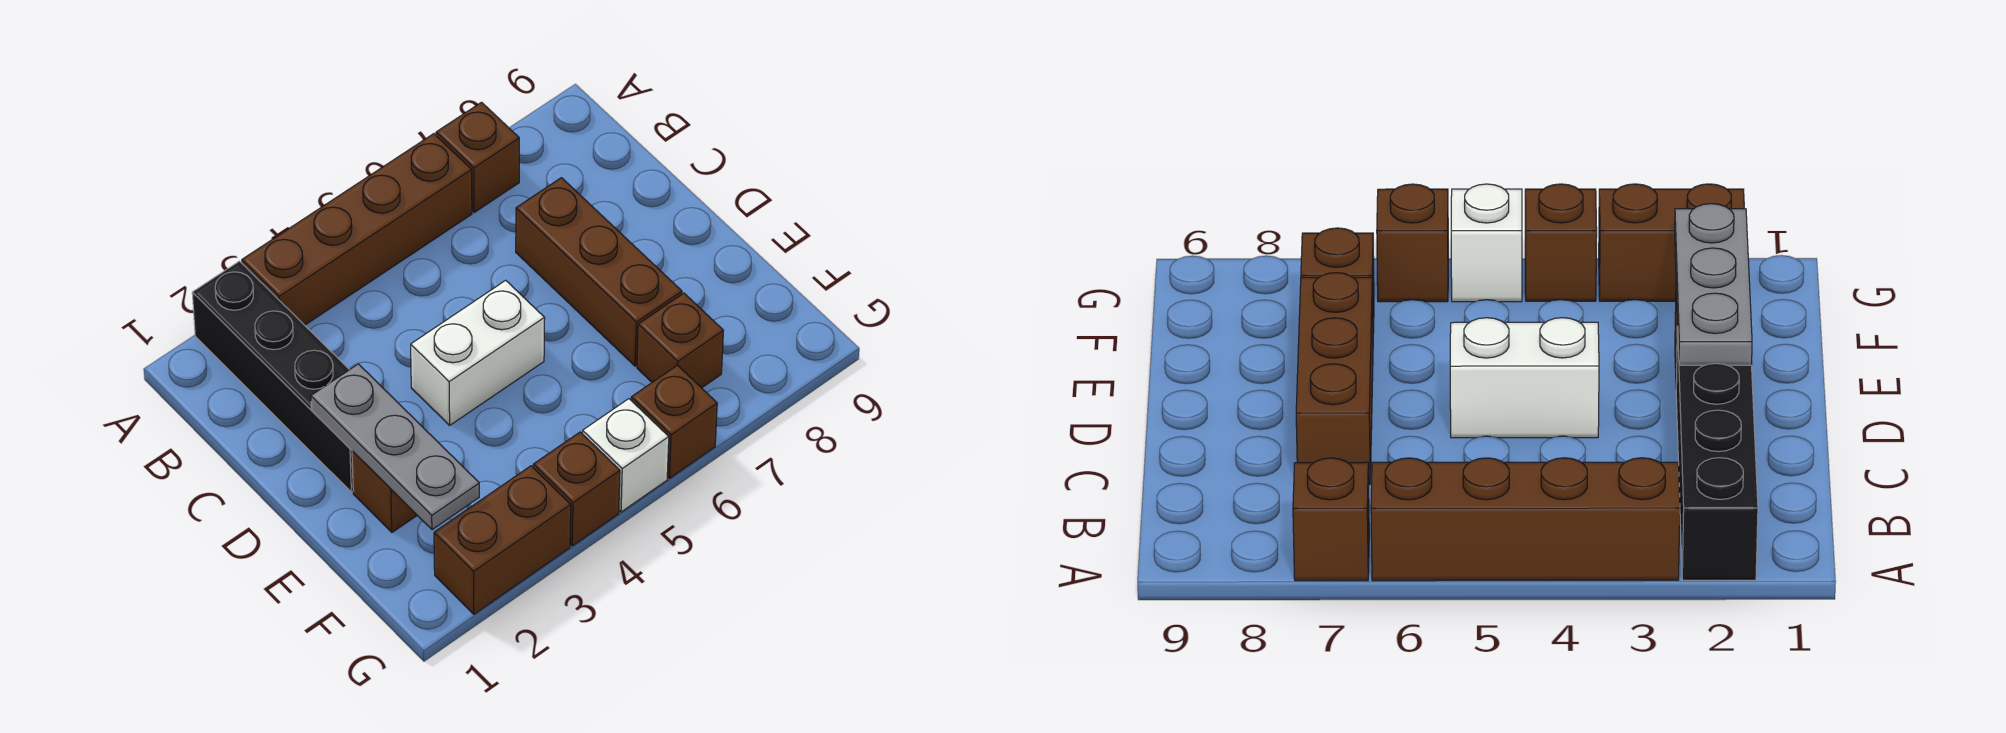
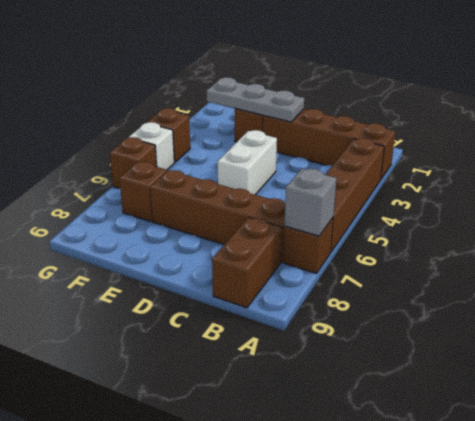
black brick A2:D2 level 1 -> brown brick A2:D2 level 1
none -> grey brick A7 level 2
brown brick C7:E7 level 1 -> brown brick B7:E7 level 1
brown brick G2:G3 level 1 -> brown brick B8:B9 level 1

